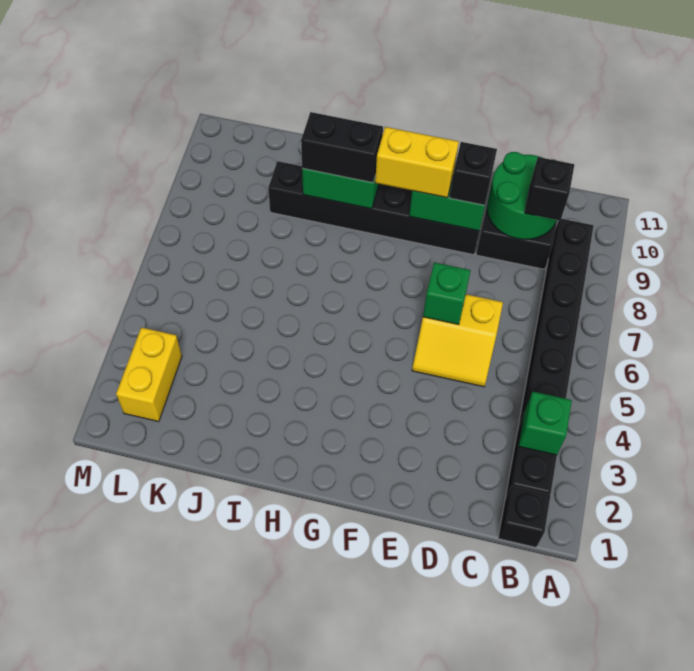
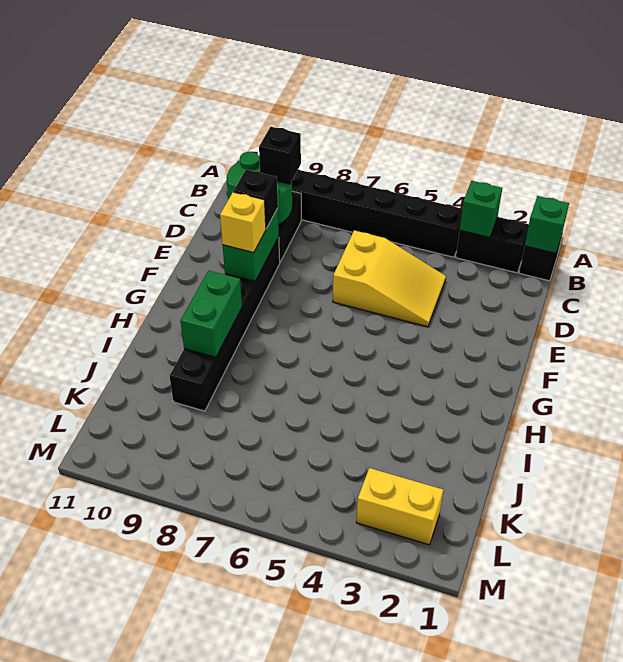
yellow slope D5:E6 level 1 top 6 -> yellow slope D4:E6 level 1 top 6
green brick E6 level 2 -> green brick B1 level 2
yellow brick F9:G9 level 3 -> yellow brick F9 level 3
black brick H9:I9 level 3 -> none

